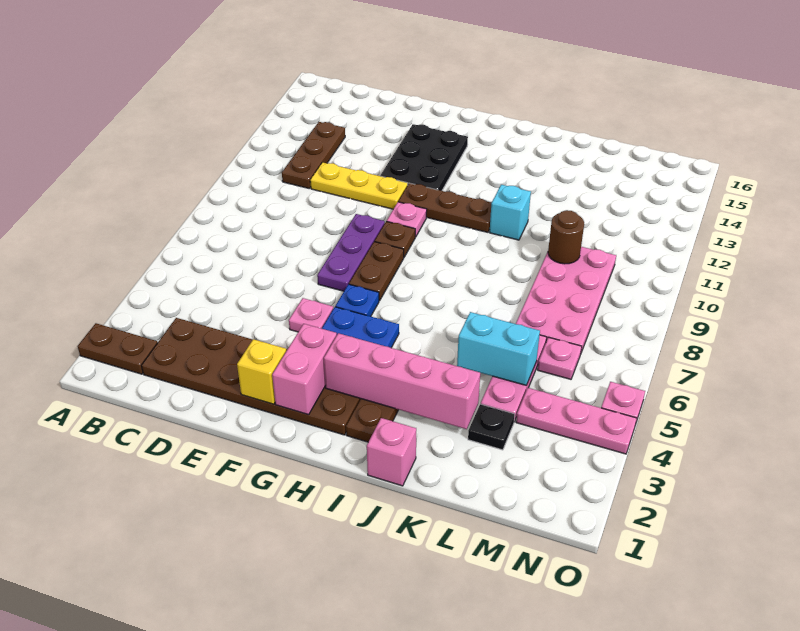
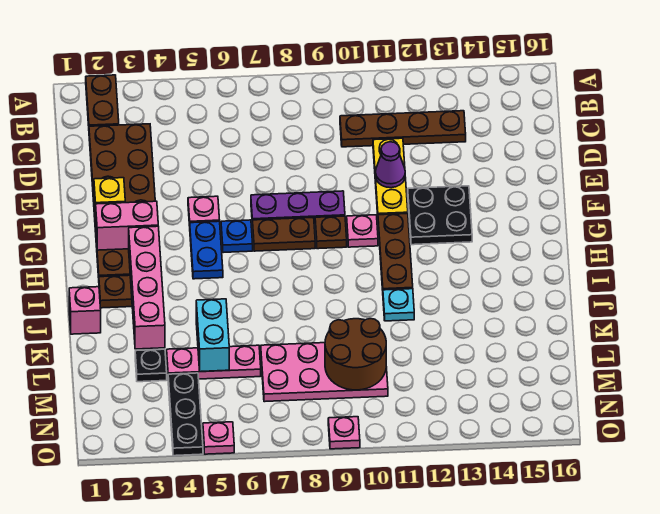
brown plate C11:C13 level 1 -> brown plate C10:C13 level 1
none -> purple cone E11 level 2
black plate F12:G14 level 1 -> black plate F12:G13 level 1
cyan brick J11 level 1 -> cyan plate J11 level 1
brown round brick L10 level 2 -> brown round brick L9:M10 level 2
pink plate M4:O4 level 1 -> black plate M4:O4 level 1
pink plate M6 level 1 -> pink plate O9 level 1

